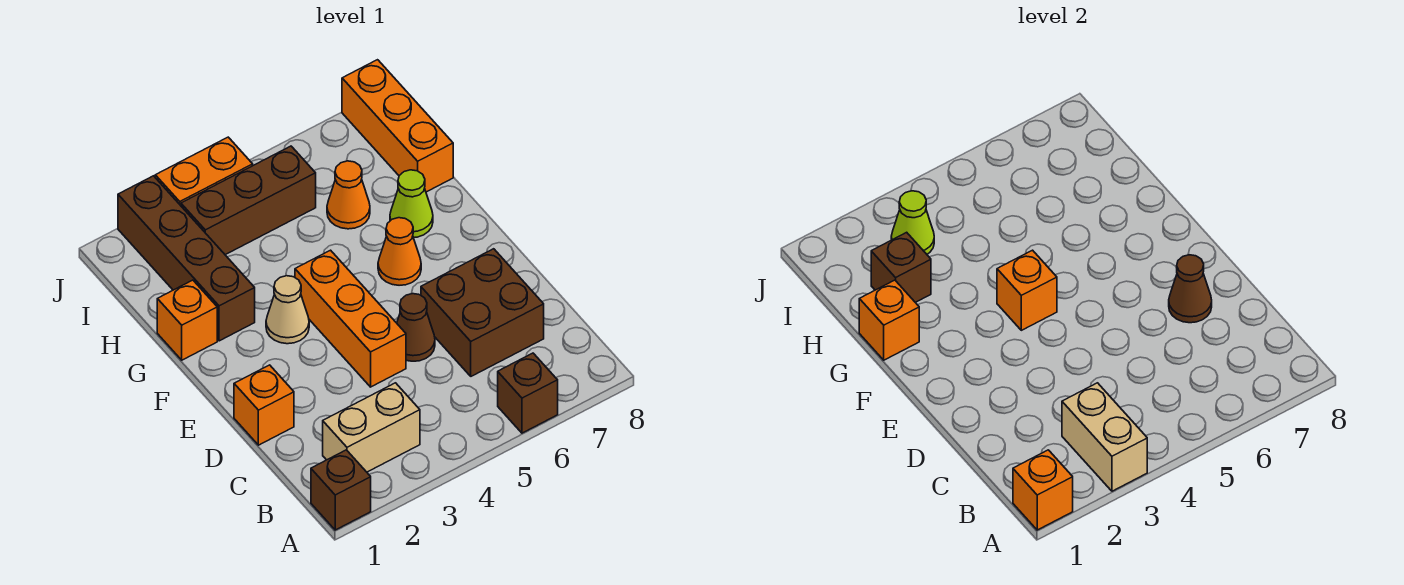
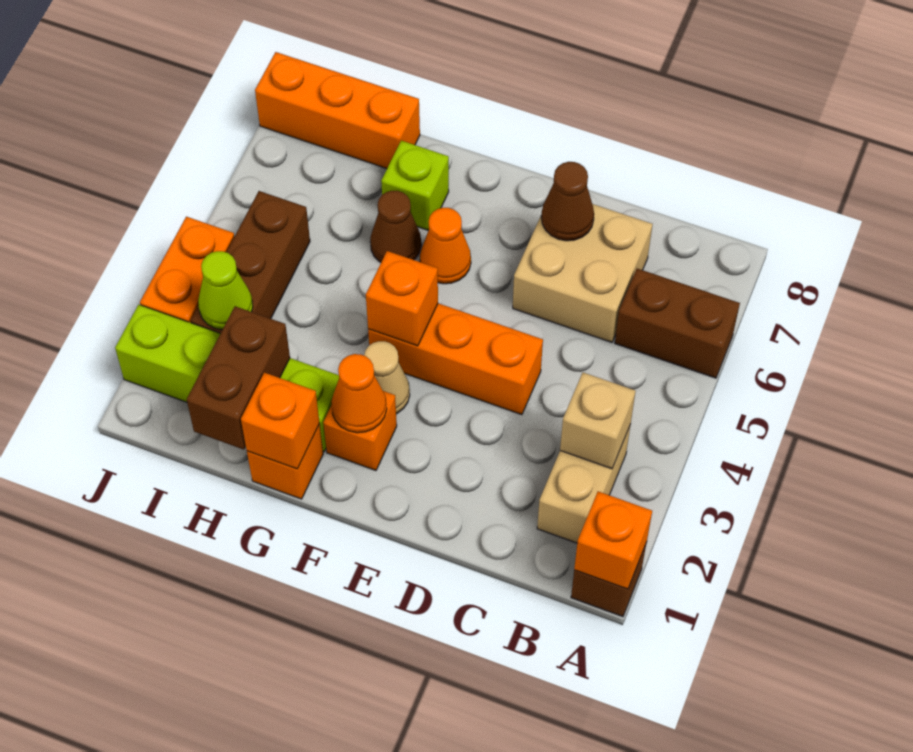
tan brick A3:B3 level 2 -> tan brick B3 level 2
brown brick A6 level 1 -> brown brick A6:B6 level 1
brown brick C6:D7 level 1 -> tan brick C6:D7 level 1
orange brick D1 level 1 -> orange brick F2 level 1
brown cone D5 level 1 -> brown cone G6 level 1
brown brick G2:J2 level 1 -> lime brick G2:J2 level 1
lime cone G7 level 1 -> lime brick G7 level 1
brown brick H2 level 2 -> brown brick H1:H2 level 2
orange cone H6 level 1 -> orange cone F2 level 2

